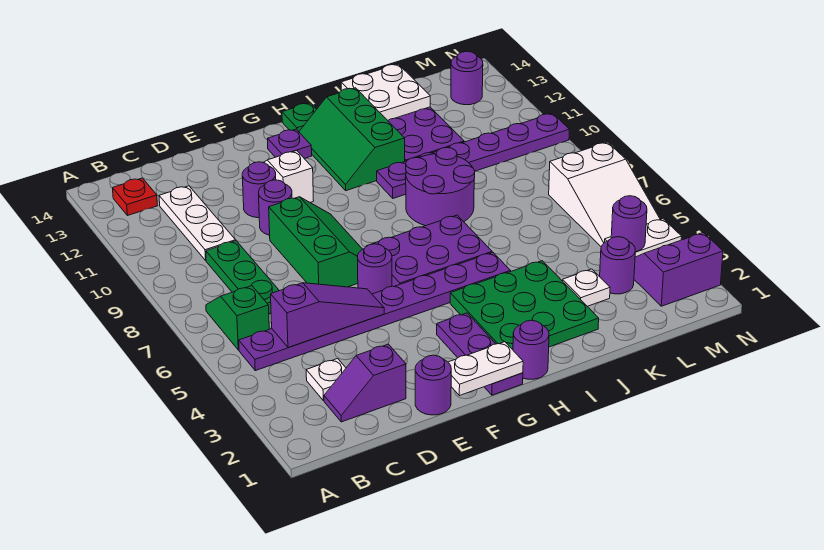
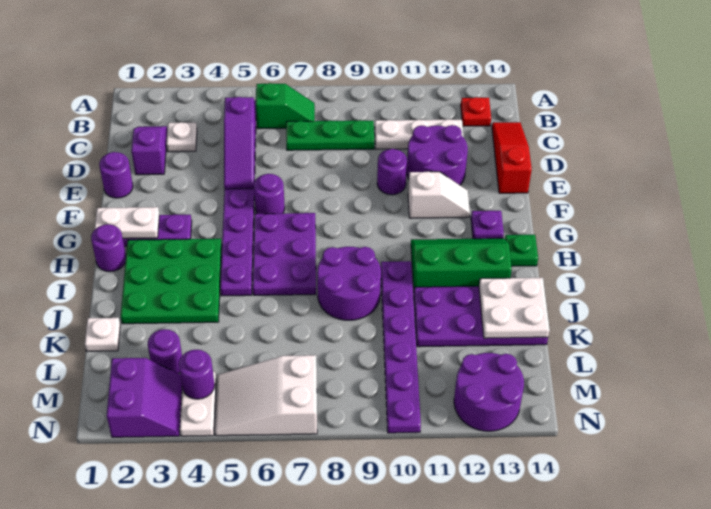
none -> red slope C14:E14 level 1 top E
green slope E7:F9 level 1 top E -> none
purple round brick E11 level 1 -> purple round brick D11:E12 level 1
white plate F1:G1 level 2 -> white plate G1:G2 level 2
white plate K3 level 1 -> white plate K1 level 1
purple round brick M13 level 1 -> purple round brick M12:N13 level 1

